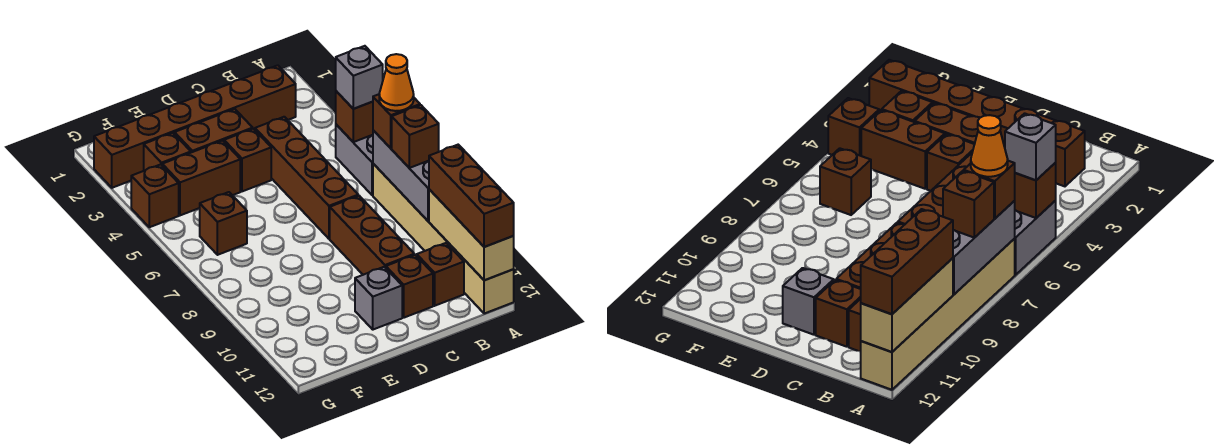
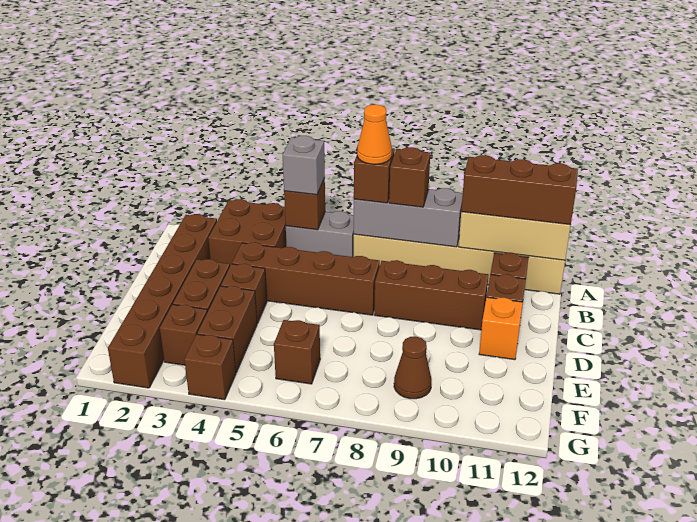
none -> brown brick A3:B4 level 1
grey brick D11 level 1 -> orange brick D11 level 1
none -> brown cone F9 level 1

